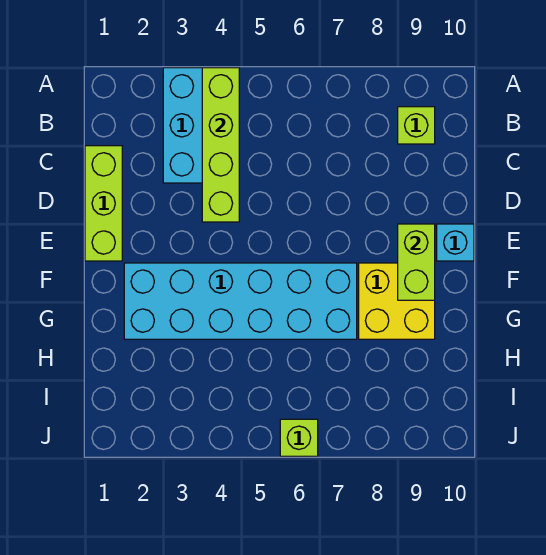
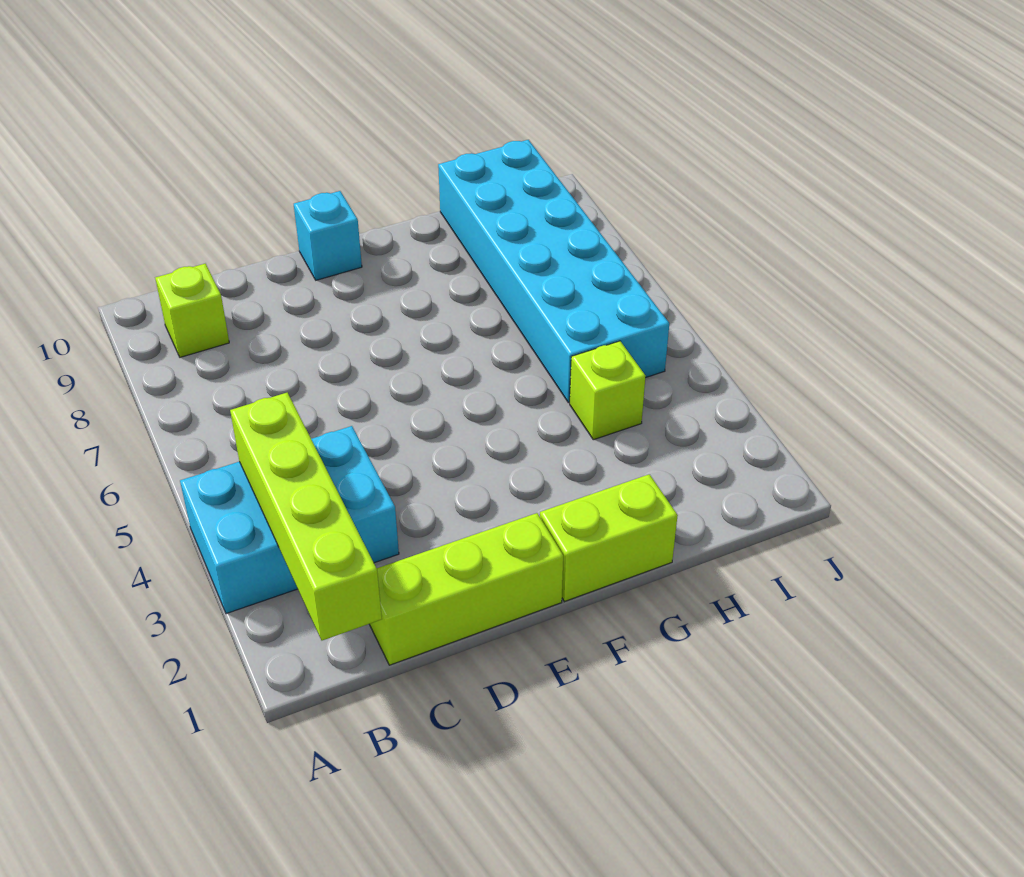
lime brick A4:D4 level 2 -> lime brick B1:B4 level 2
lime brick E9:F9 level 2 -> lime brick F1:G1 level 1
cyan brick F2:G7 level 1 -> cyan brick H5:I10 level 1
yellow brick F8:G9 level 1 -> none
lime brick J6 level 1 -> lime brick H4 level 1

